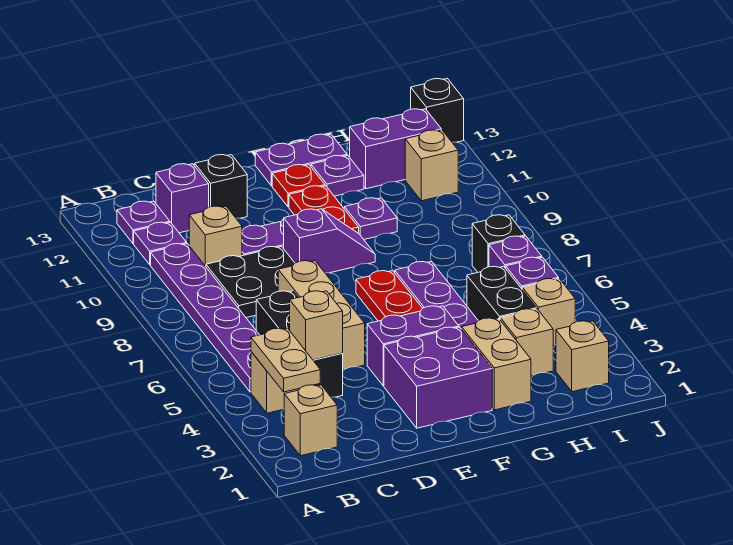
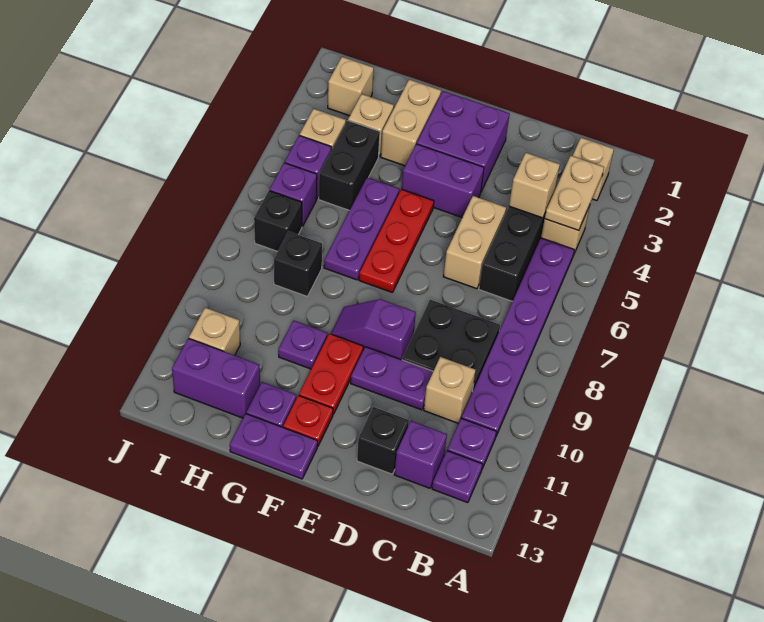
tan brick D5:D7 level 1 -> tan brick D5:D6 level 1
black brick J13 level 1 -> black brick H8 level 1

